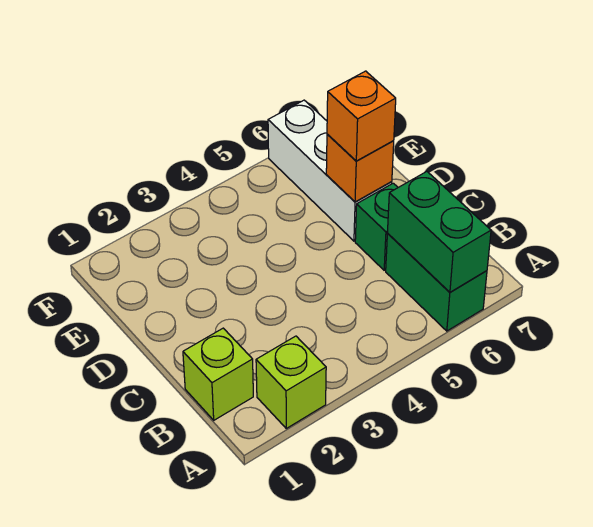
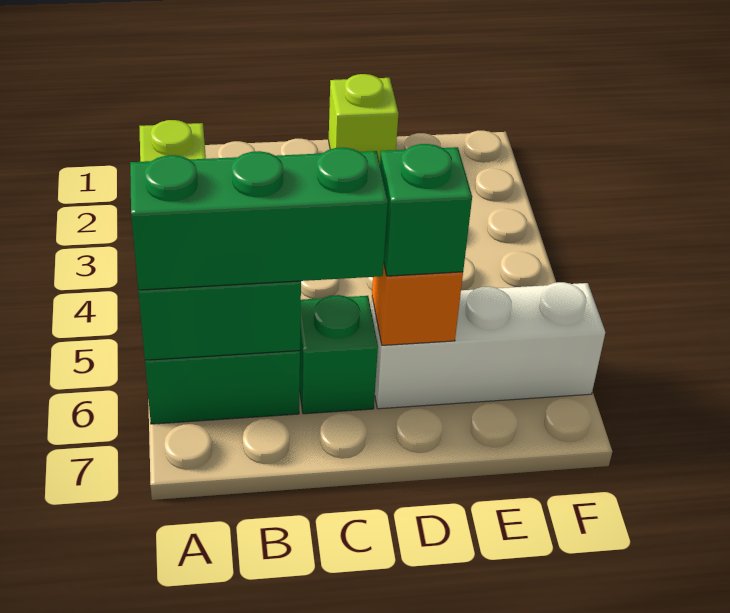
none -> green brick A6:C6 level 3
lime brick B1 level 1 -> lime brick D1 level 1
orange brick D6 level 3 -> green brick D6 level 3

